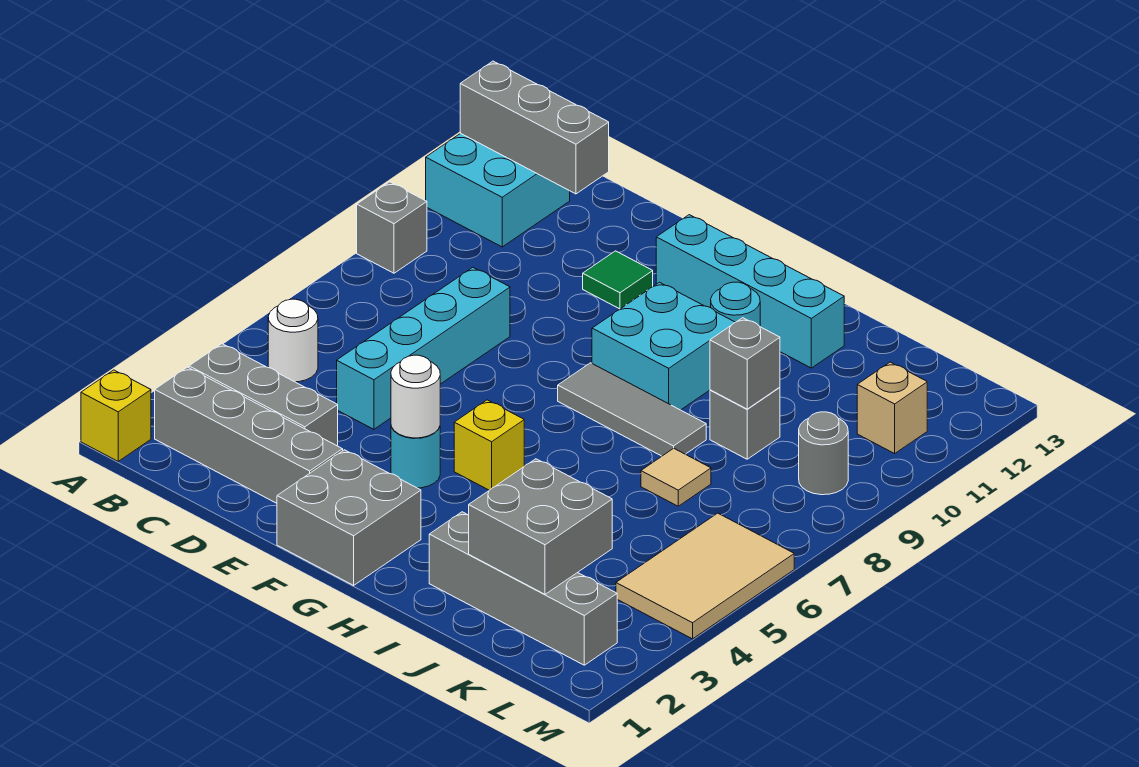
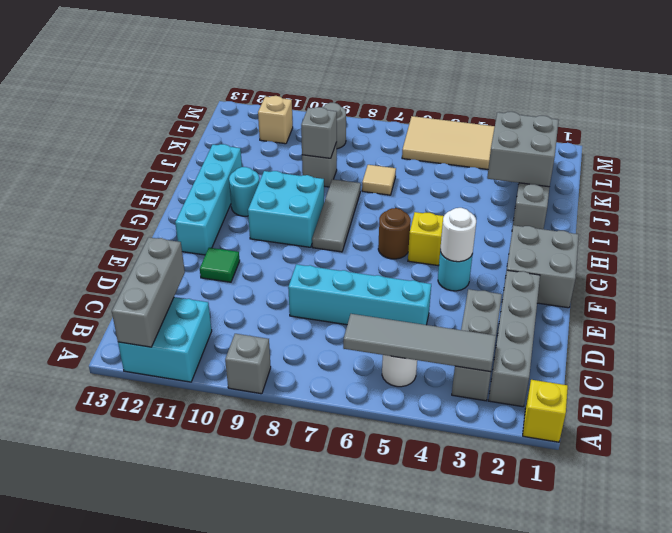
none -> grey tile B3:B6 level 2
none -> brown round brick G6 level 1

